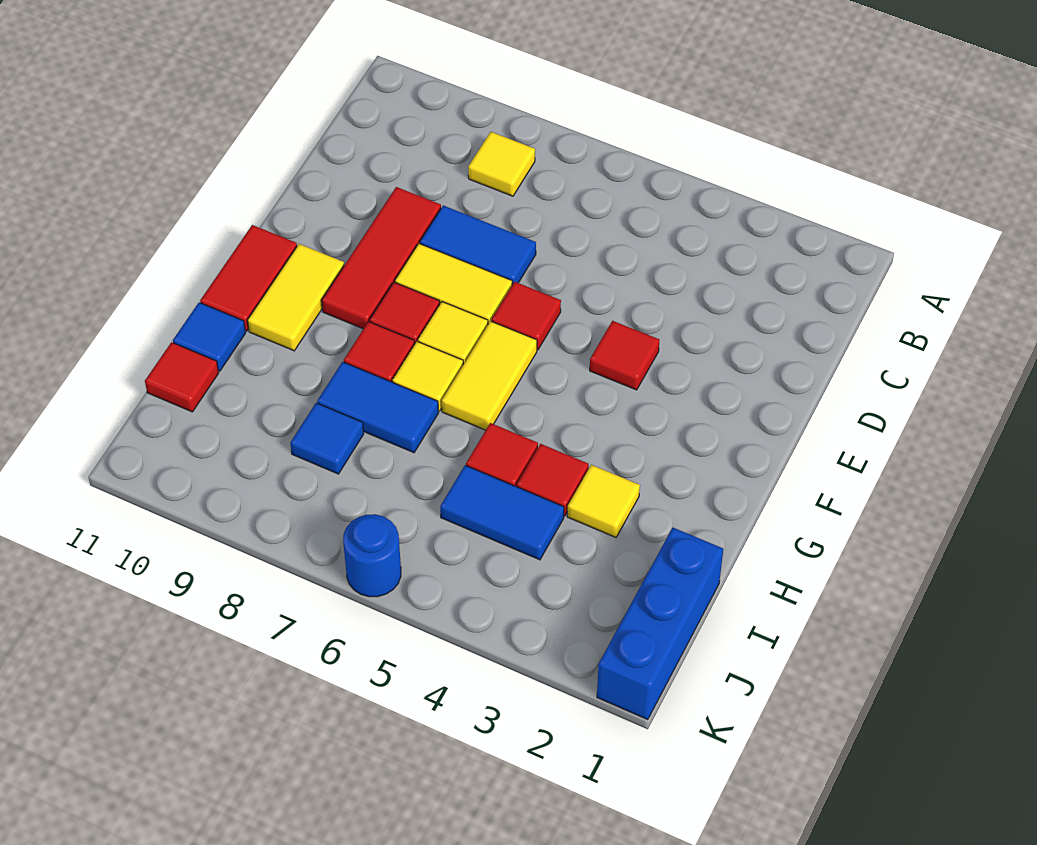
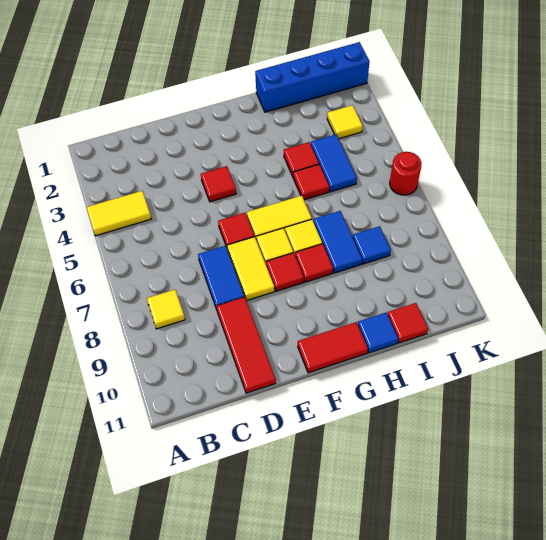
red tile D9:F9 level 1 -> red tile D9:D11 level 1
yellow tile F10:G10 level 1 -> yellow tile A4:B4 level 1
yellow tile H3 level 1 -> yellow tile J3 level 1
blue brick I1:K1 level 1 -> blue brick H1:K1 level 1
blue round brick K6 level 1 -> red round brick K6 level 1

